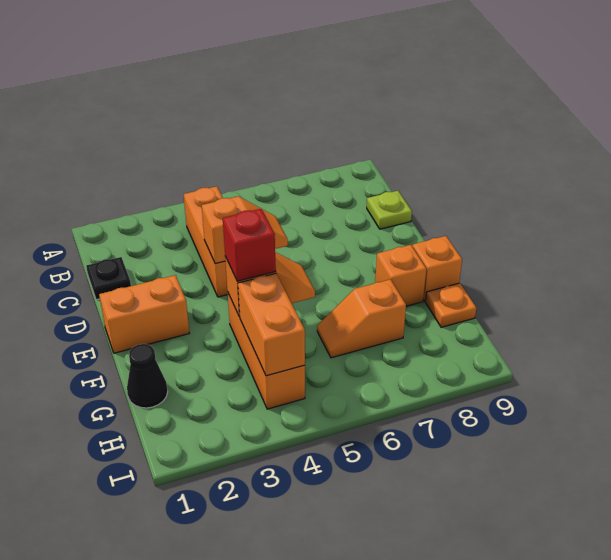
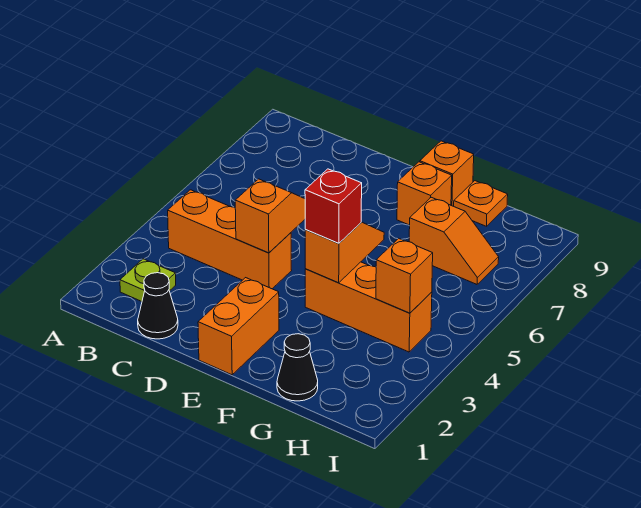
black plate C1 level 1 -> black cone C1 level 1
lime plate C9 level 1 -> lime plate B2 level 1
orange brick G4:H4 level 2 -> orange brick H4 level 2
orange slope G6:G7 level 1 top 7 -> orange slope G7:H7 level 1 top G

